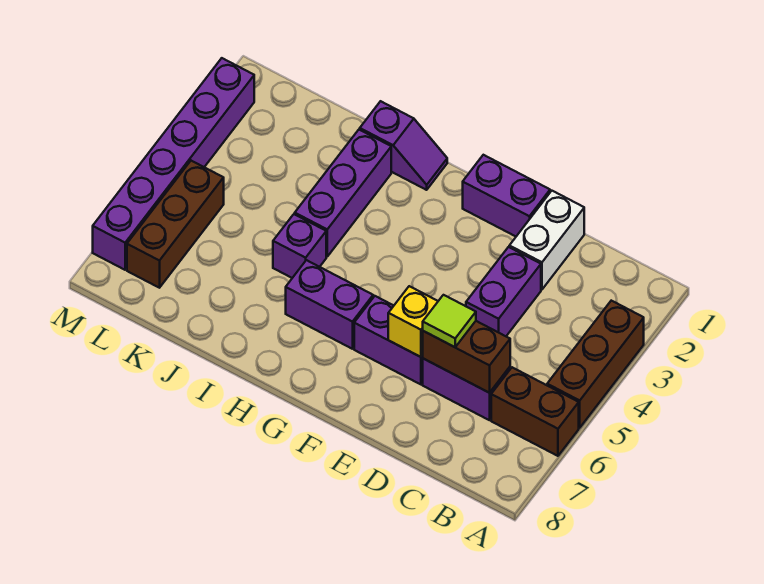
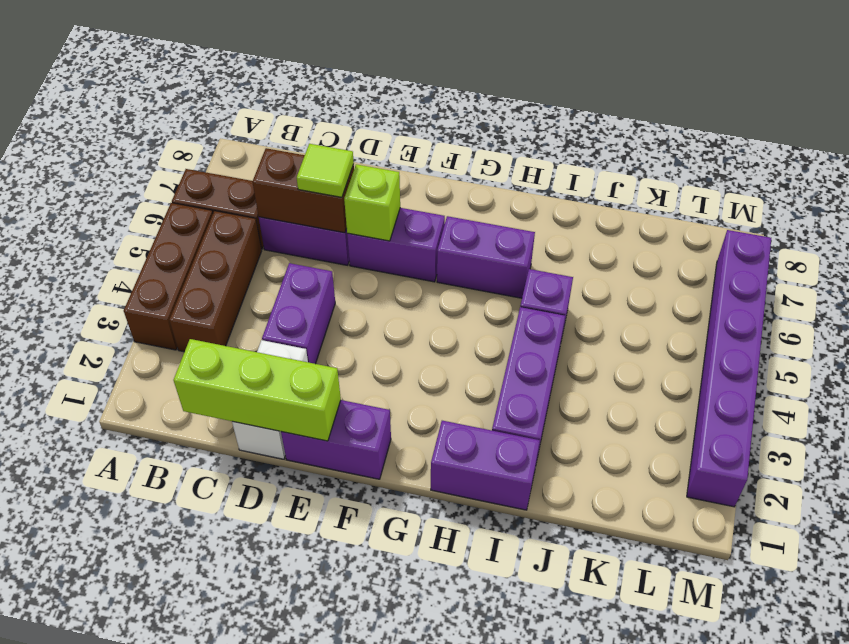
none -> lime brick C1:E1 level 2
yellow brick E6 level 2 -> lime brick E6 level 2
purple slope H1:I1 level 1 top I -> purple brick H1:I1 level 1
brown brick L5:L7 level 1 -> brown brick B3:B5 level 1

